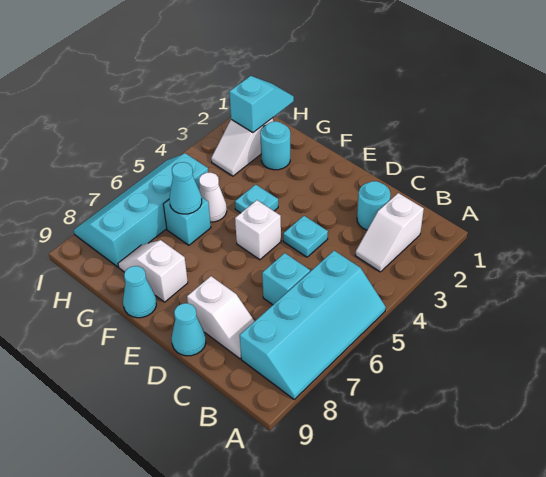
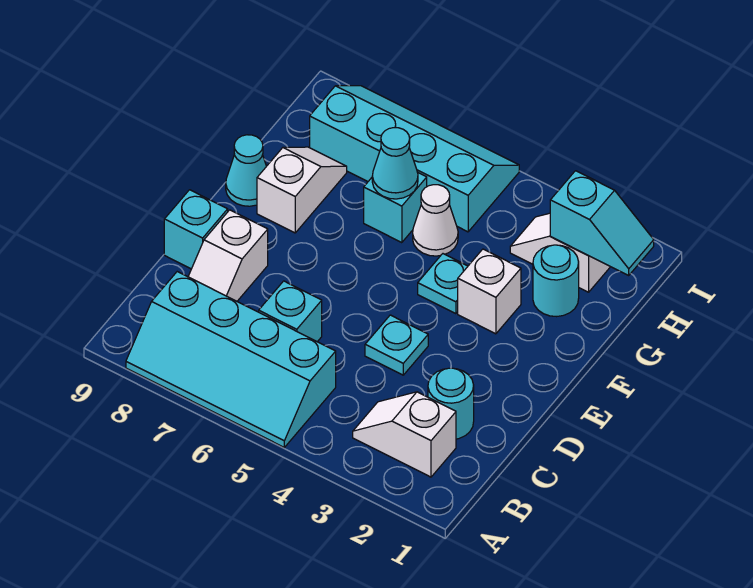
cyan cone D9 level 1 -> cyan brick D9 level 1
white brick E5 level 1 -> white brick F3 level 1

